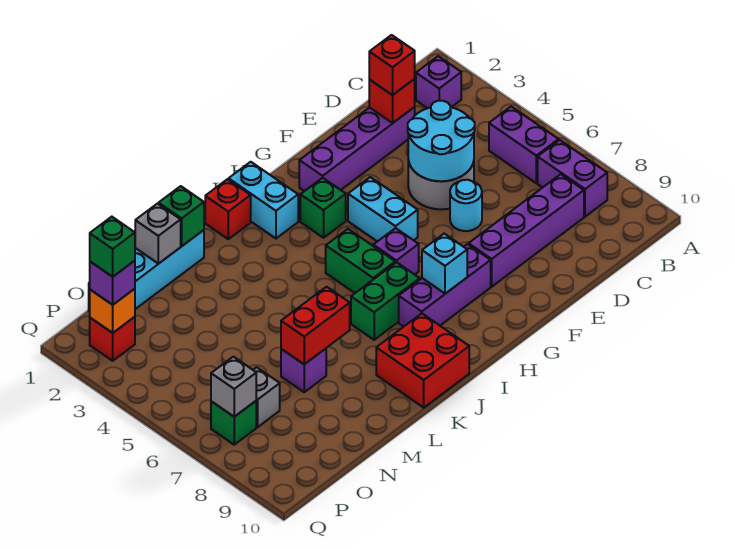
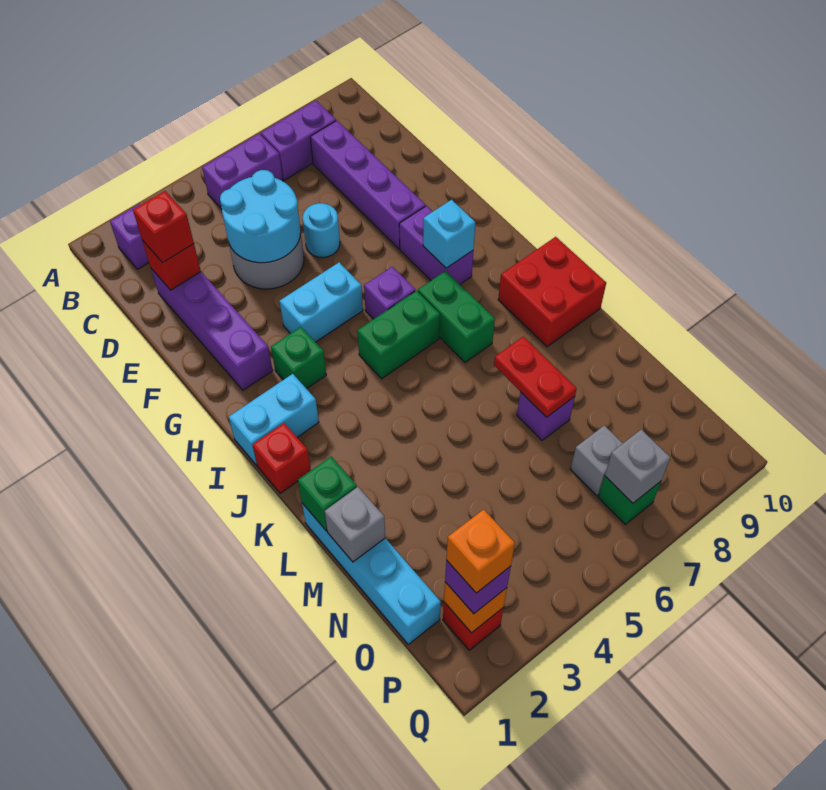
purple brick G8:I8 level 1 -> purple brick G8:H8 level 1
red brick L7:M7 level 2 -> red plate L7:M7 level 2
green brick P2 level 4 -> orange brick P2 level 4

